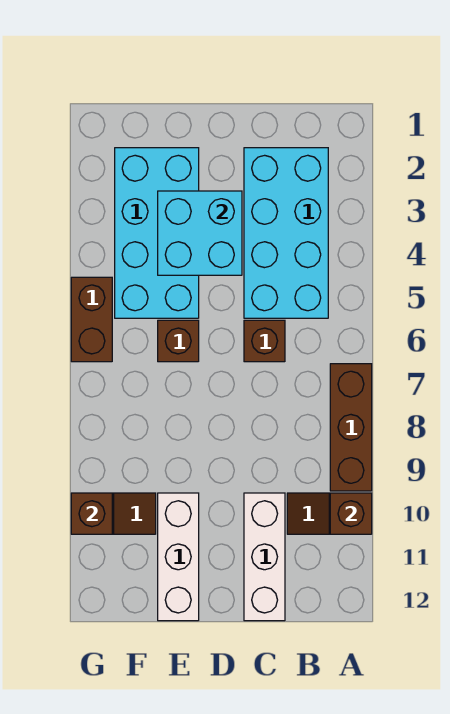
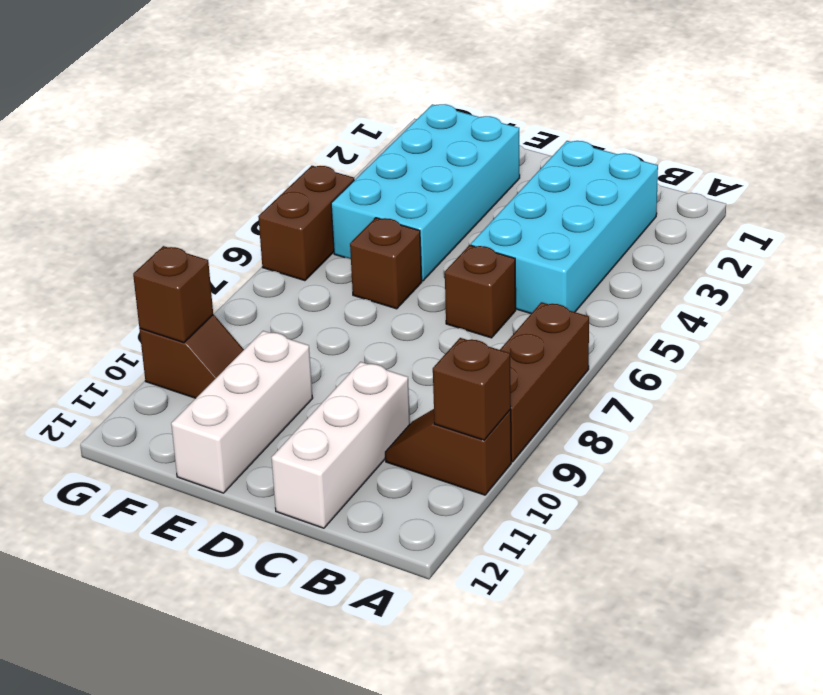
cyan brick D3:E4 level 2 -> none

